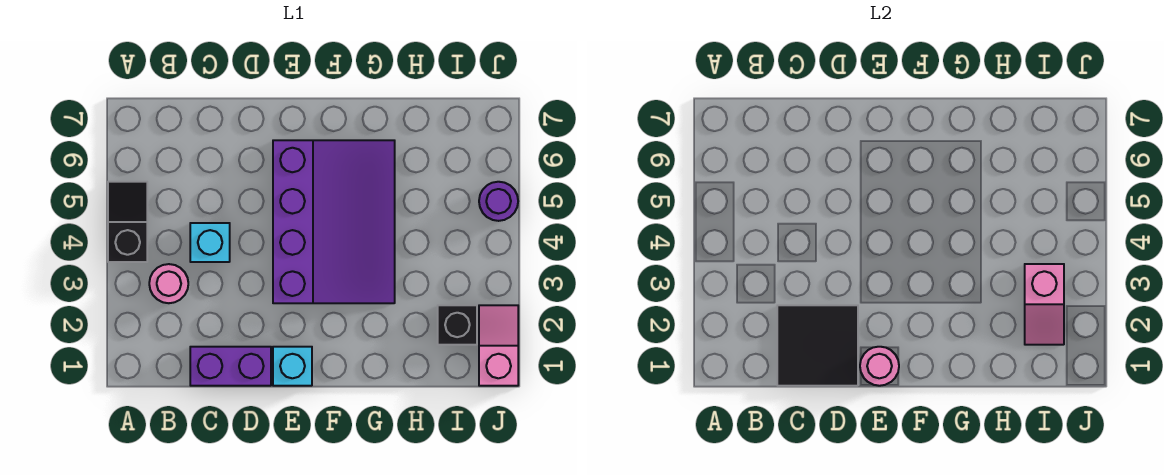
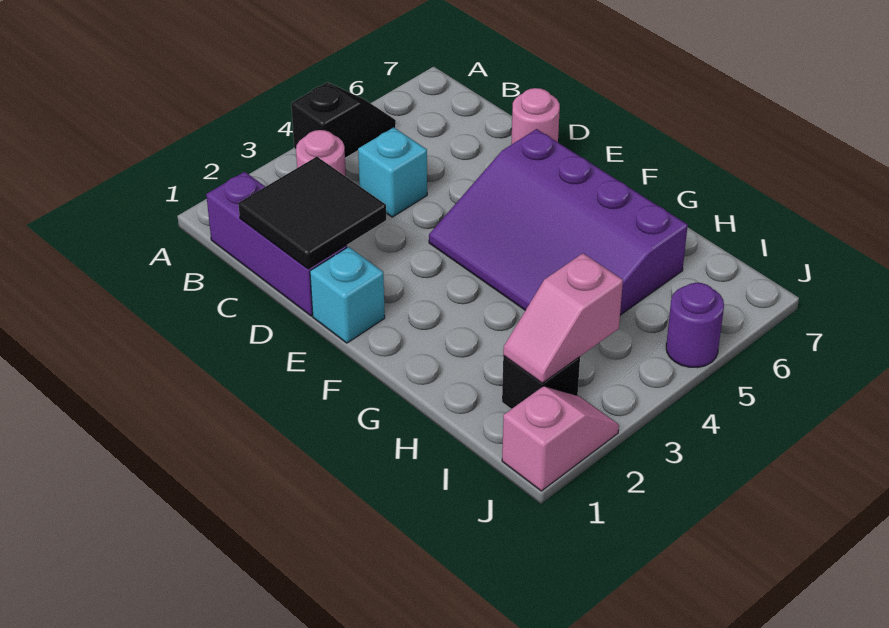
purple brick C1:D1 level 1 -> purple brick B1:D1 level 1
pink round brick E1 level 2 -> pink round brick D7 level 1
purple slope E3:G6 level 1 top E -> purple slope E4:H6 level 1 top 6

